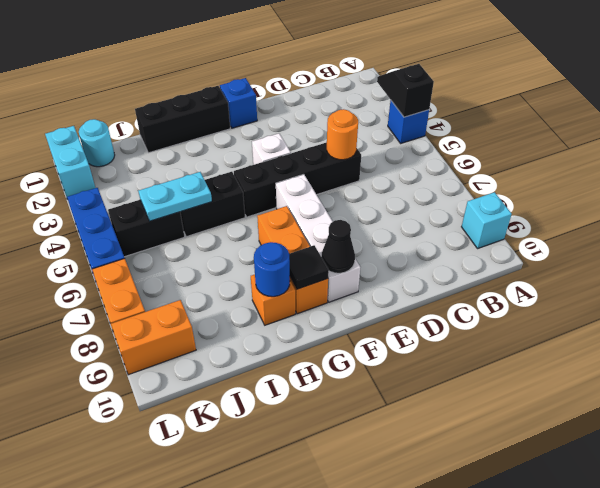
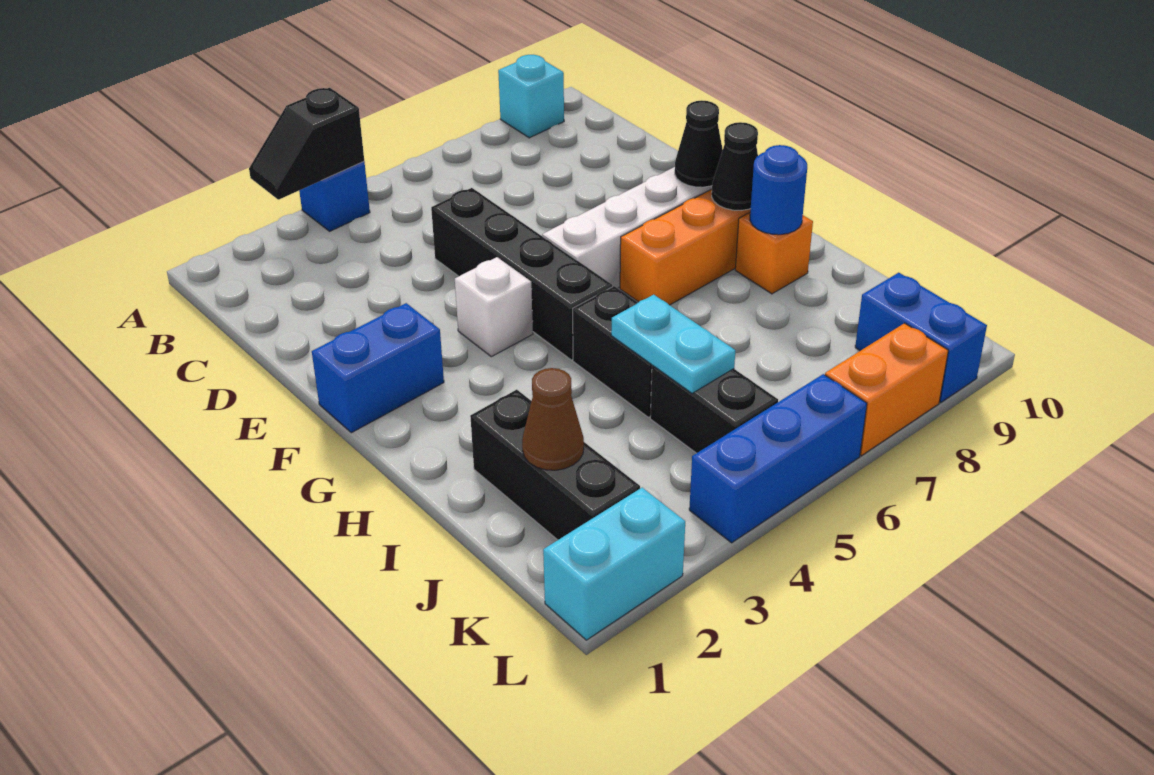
orange round brick D5 level 2 -> none
blue brick F1 level 1 -> blue brick F1:F2 level 1
black brick G1:I1 level 1 -> black brick I2:K2 level 1
black tile G9 level 2 -> black cone G9 level 2
none -> brown cone J2 level 2
cyan round brick K1 level 1 -> none
orange brick K9:L9 level 1 -> blue brick K9:L9 level 1

